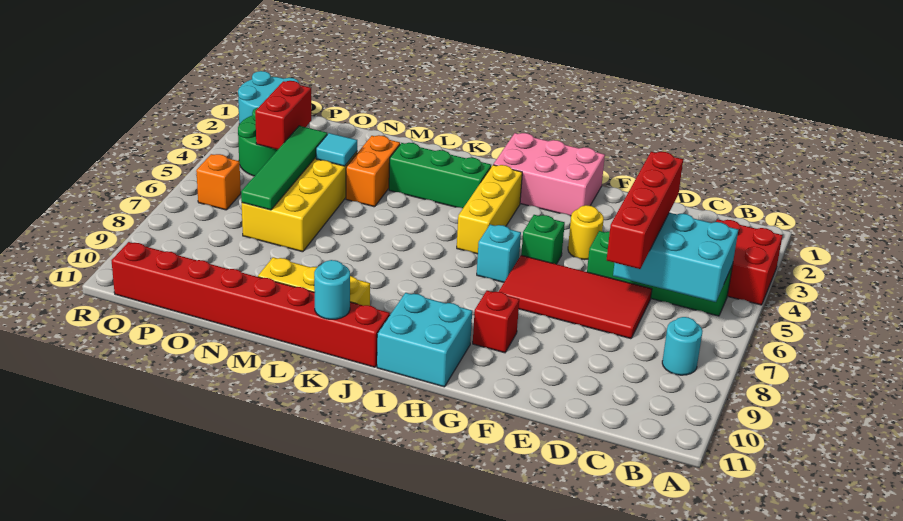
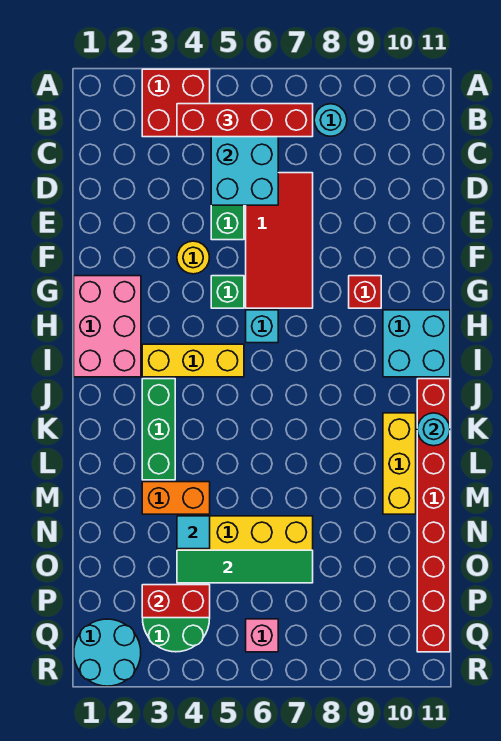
red brick D4:D7 level 3 -> red brick B4:B7 level 3
orange brick Q6 level 1 -> pink brick Q6 level 1

